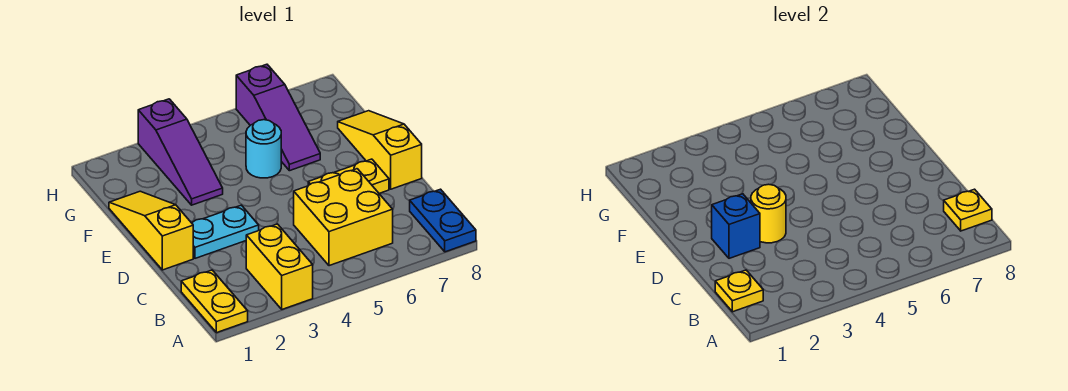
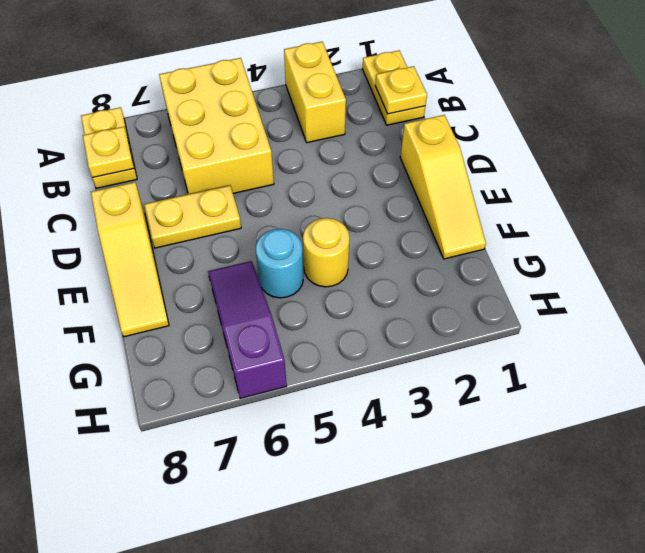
blue plate A8:B8 level 1 -> yellow plate A8:B8 level 1
yellow brick B5:C6 level 1 -> yellow brick A5:C6 level 1
cyan plate D2:D3 level 1 -> none
blue brick D2 level 2 -> none
yellow round brick D3 level 2 -> yellow round brick F4 level 1
purple slope F3:H3 level 1 top H -> none

